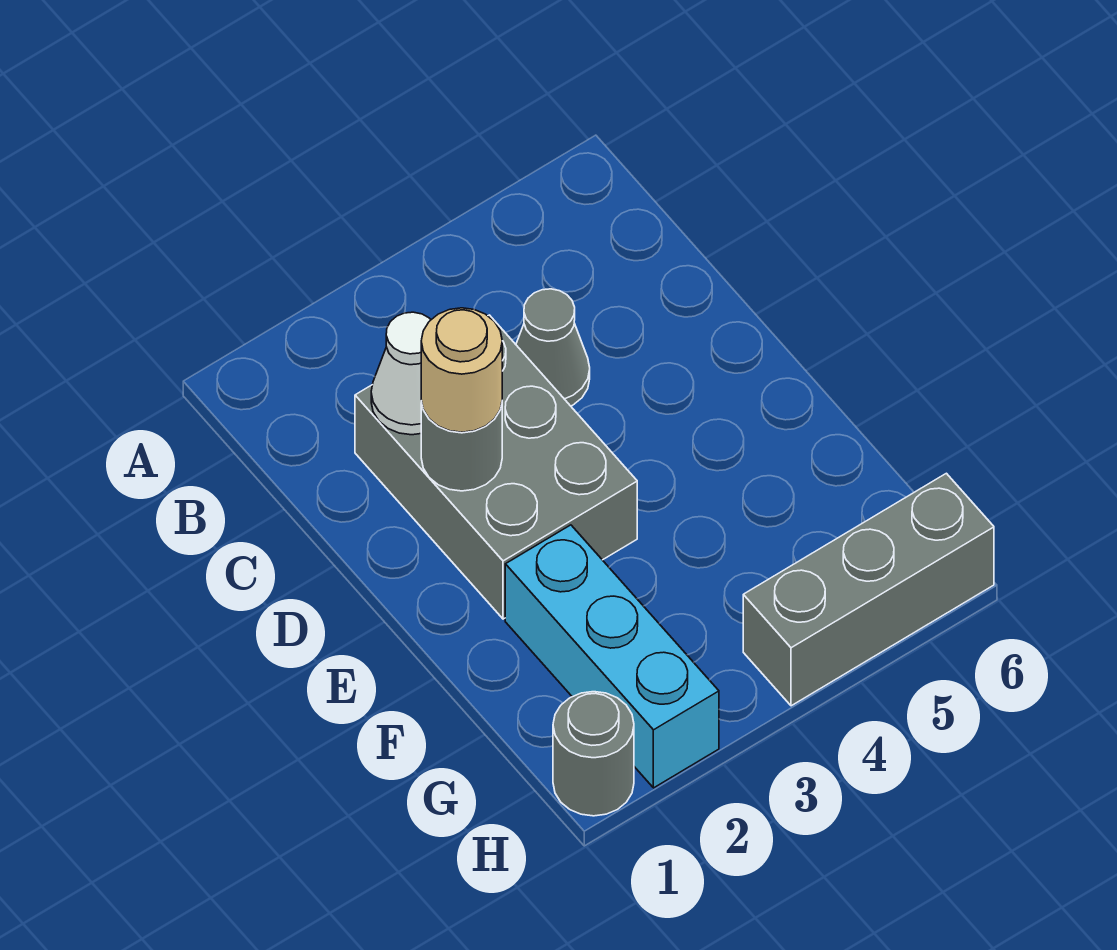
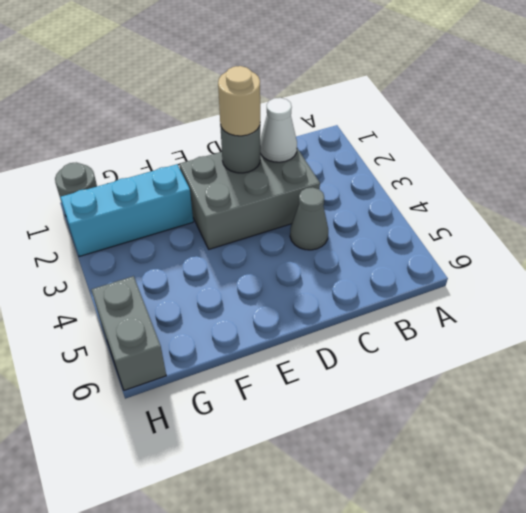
grey brick H4:H6 level 1 -> grey brick H5:H6 level 1

